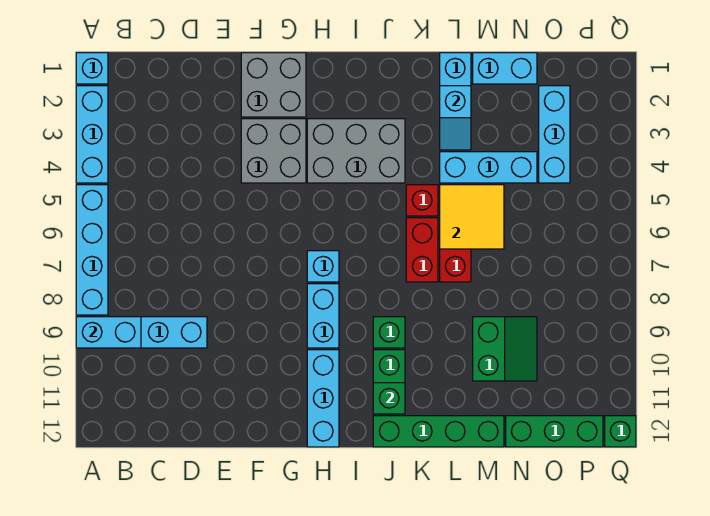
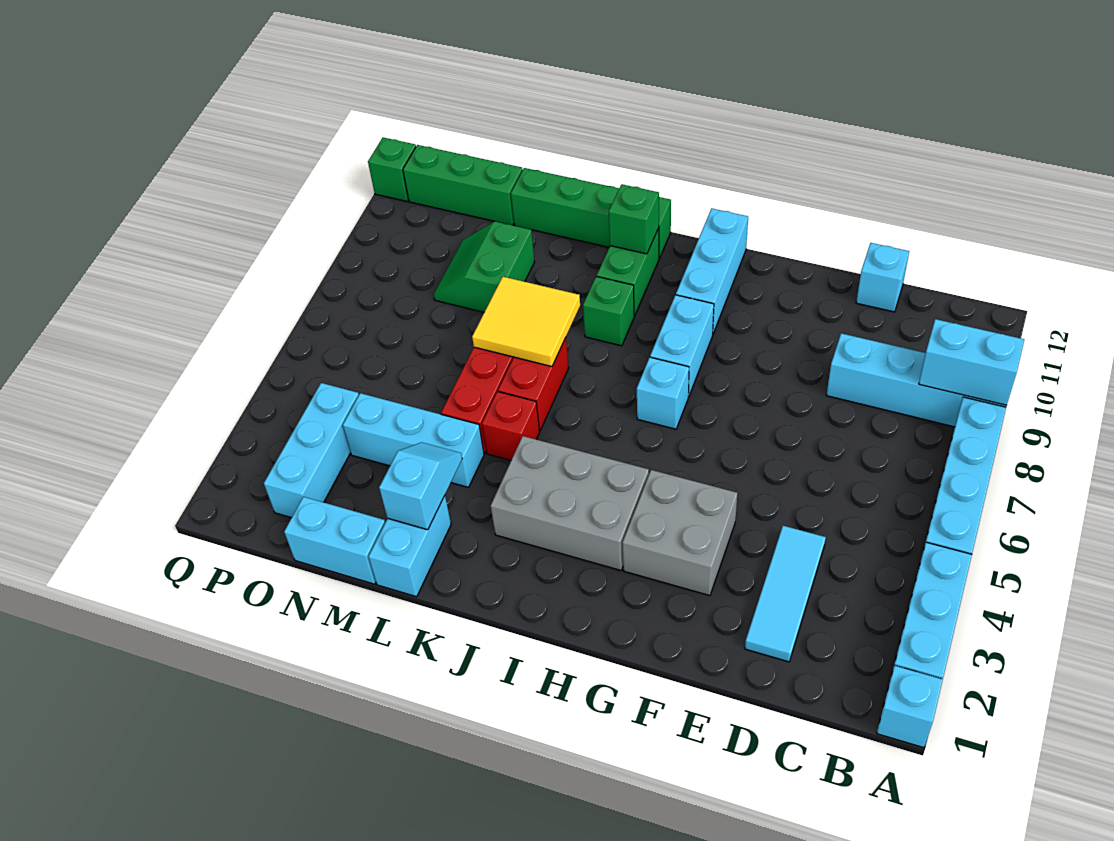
none -> cyan tile D2:D4 level 1
none -> cyan brick D12 level 1
grey brick F1:G2 level 1 -> none
yellow tile L5:M6 level 2 -> yellow tile K7:L8 level 2

